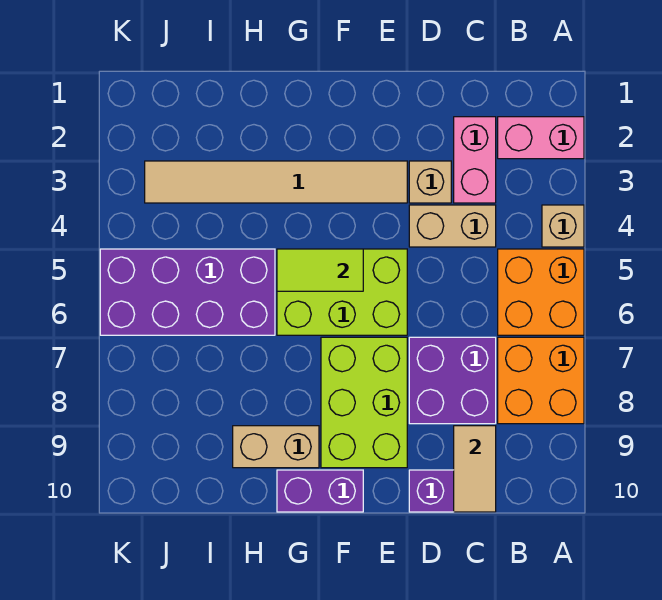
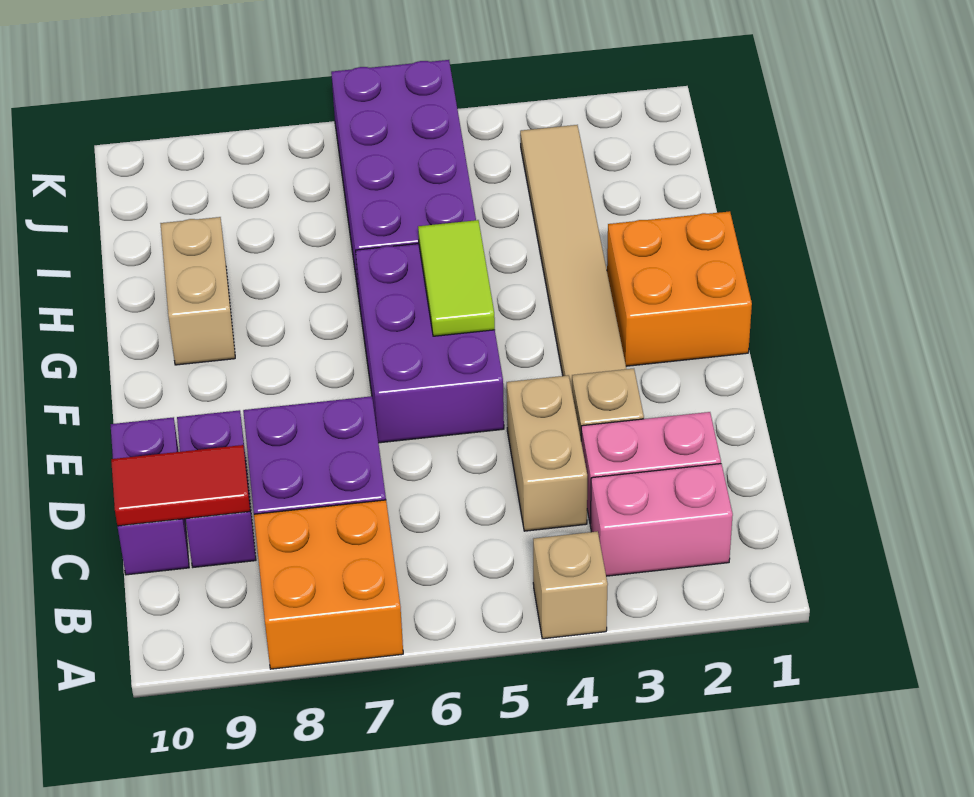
pink brick A2:B2 level 1 -> pink brick B2:B3 level 1
orange brick A5:B6 level 1 -> orange brick F1:G2 level 1
tan tile C9:C10 level 2 -> red tile C9:C10 level 2
lime brick E5:G6 level 1 -> purple brick E5:G6 level 1
lime brick E7:F9 level 1 -> none
purple brick F10:G10 level 1 -> purple brick C9:D9 level 1

